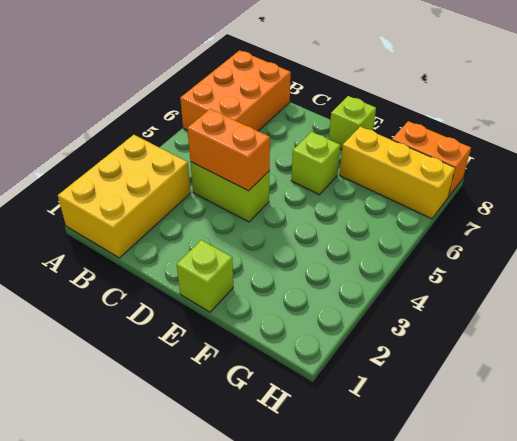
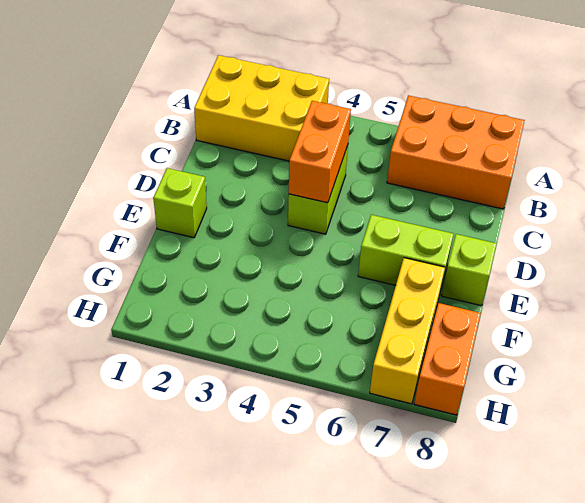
lime brick E6 level 1 -> lime brick E6:E7 level 1

